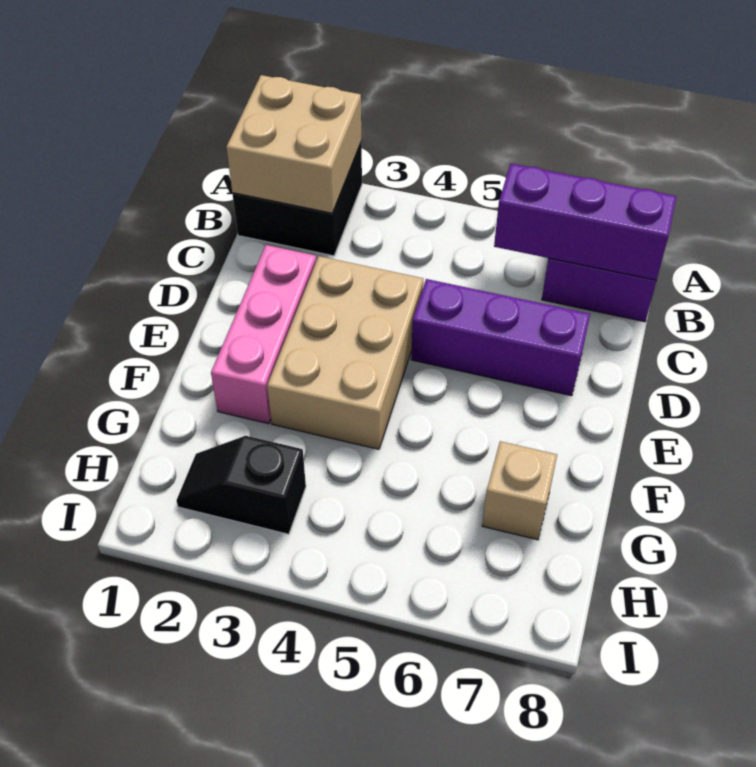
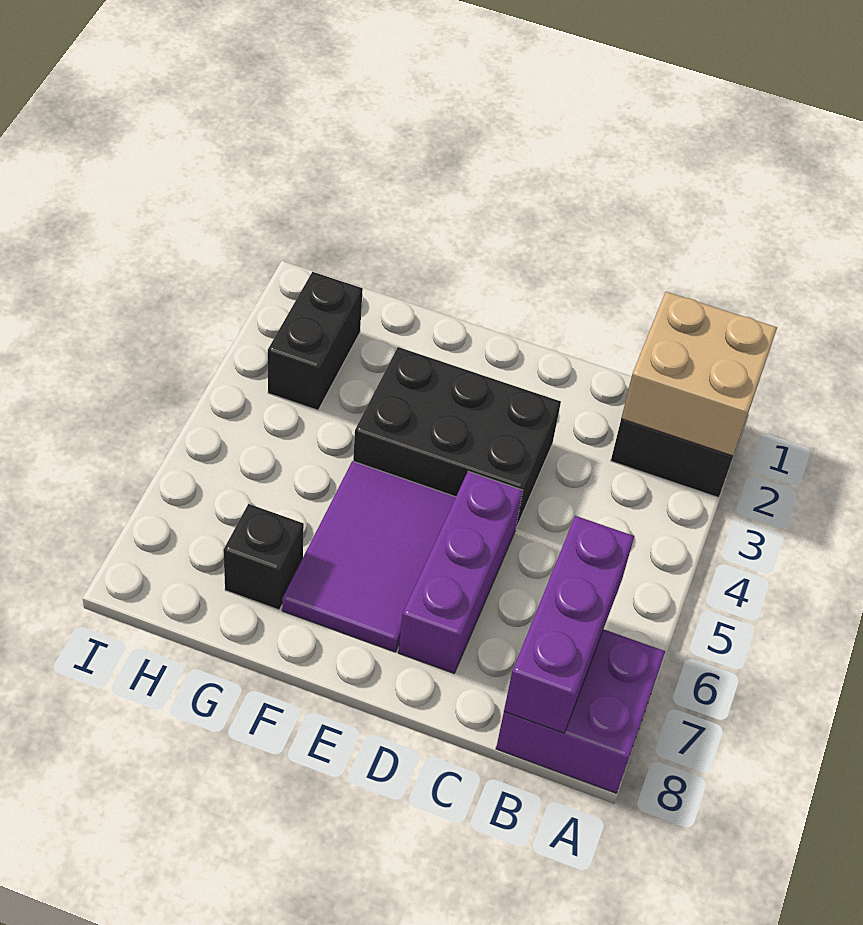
pink brick D2:F2 level 1 -> none
tan brick D3:F4 level 1 -> black brick D3:F4 level 1
none -> purple tile E5:F7 level 1
tan brick G7 level 1 -> black brick G7 level 1
black slope H2:H3 level 1 top 3 -> black brick H2:H3 level 1

